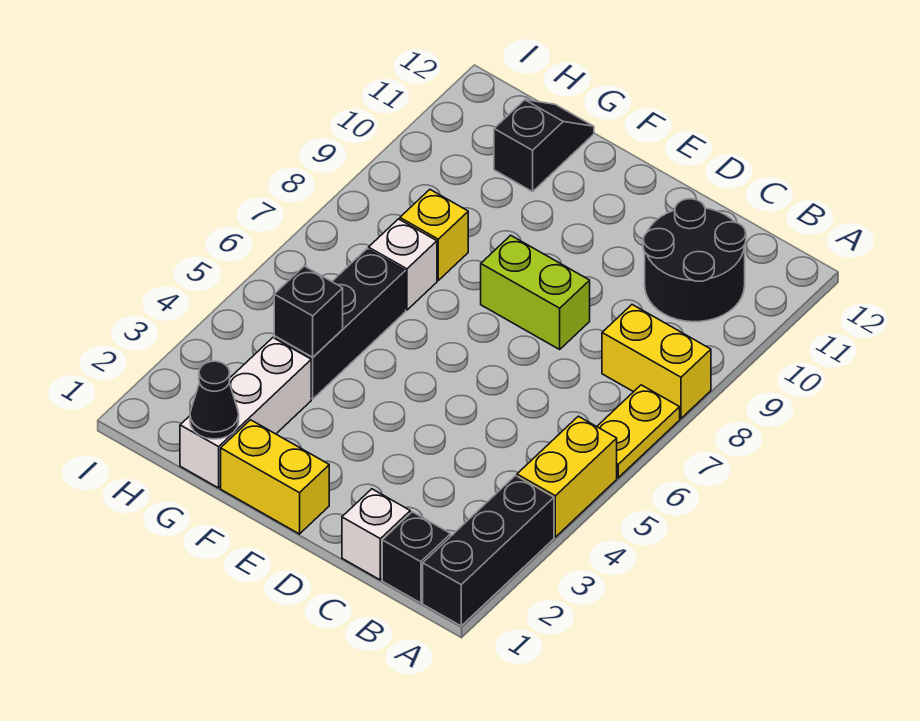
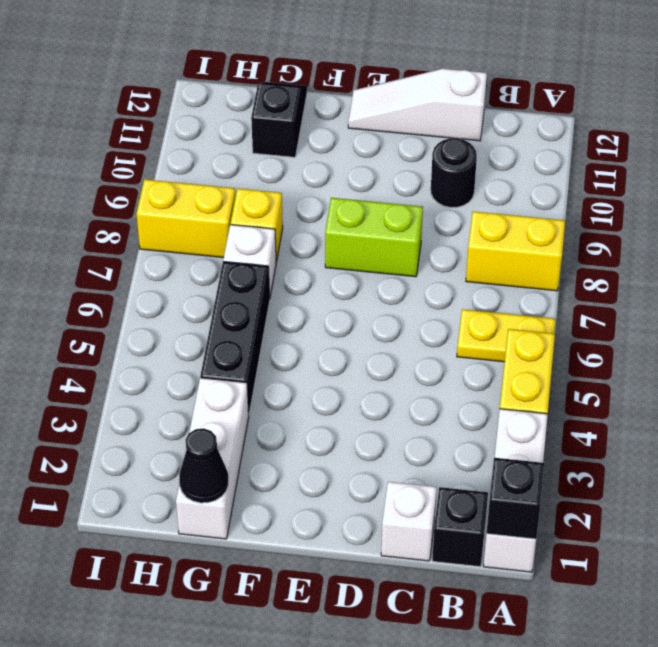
black brick A1:A3 level 1 -> white brick A1:A3 level 1
yellow plate A6:A7 level 1 -> yellow plate A6:B6 level 1
black round brick B10:C11 level 1 -> black round brick C10 level 1
none -> white slope C12:E12 level 1 top C
yellow brick E1:F1 level 1 -> yellow brick H8:I8 level 1
black brick G4 level 2 -> black brick A1 level 2

